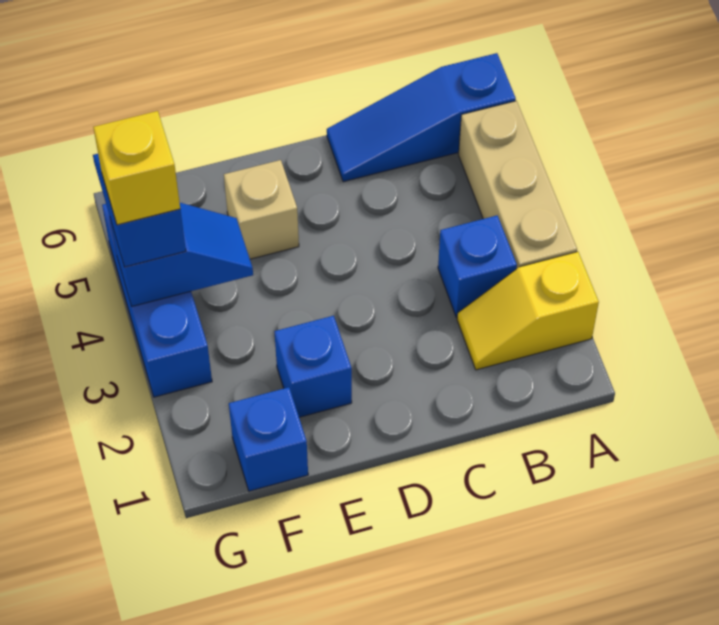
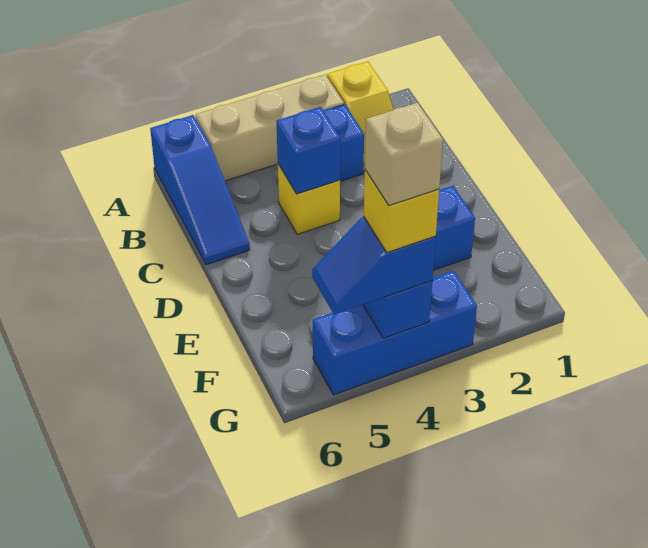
none -> yellow brick C4 level 1
tan brick E5 level 1 -> tan brick G4 level 5
blue brick F1 level 1 -> blue brick C4 level 2

